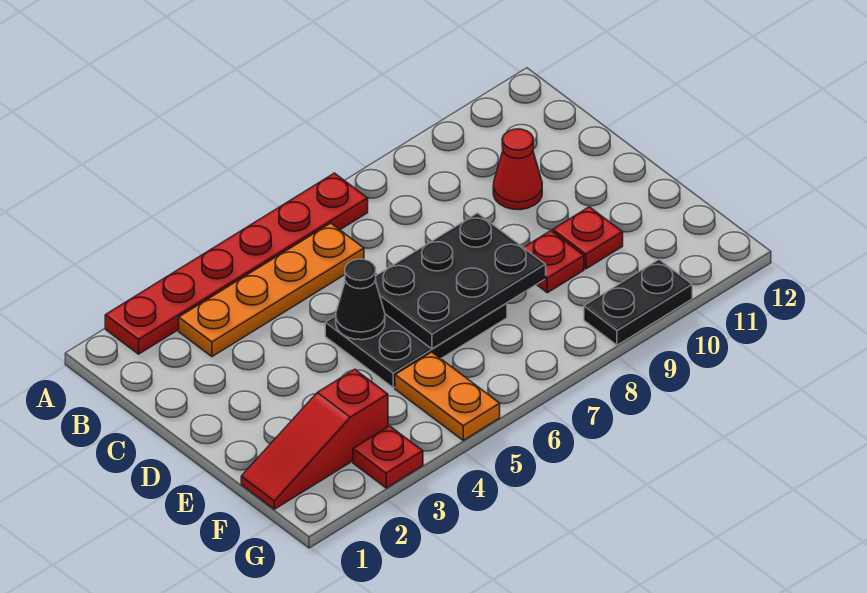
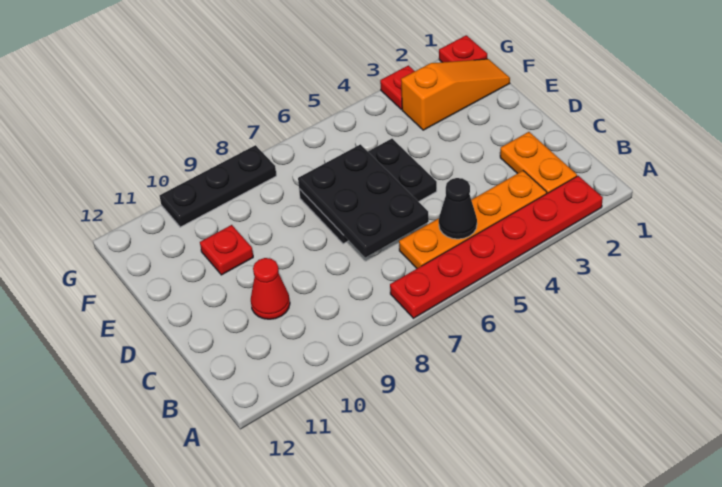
black cone D5 level 2 -> black cone B5 level 2
black plate D6:E8 level 2 -> black plate C6:E7 level 2
red plate E9 level 1 -> red plate G1 level 1
red slope F1:F3 level 1 top 3 -> orange slope F1:F3 level 1 top 3
orange plate F5:G5 level 1 -> orange plate B2:C2 level 1
black plate G9:G10 level 1 -> black plate G8:G10 level 1

